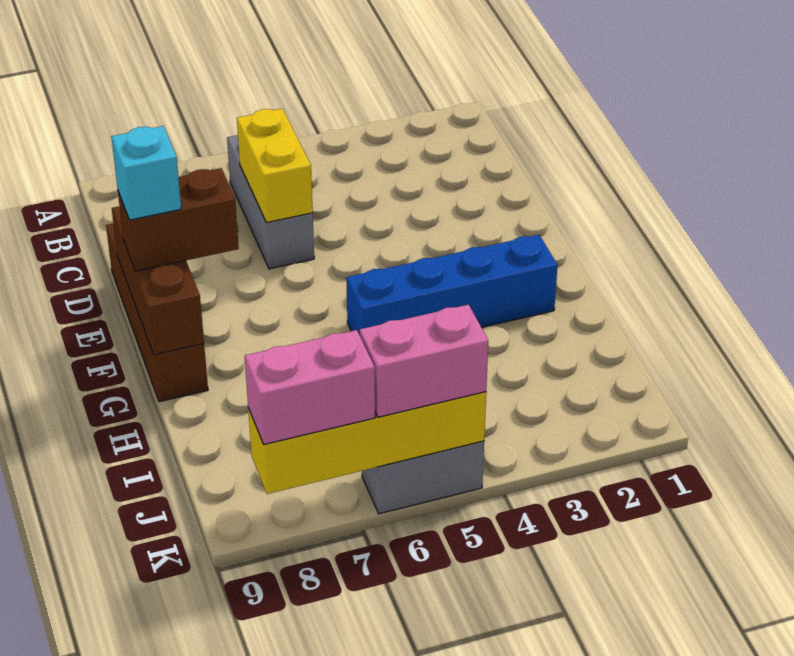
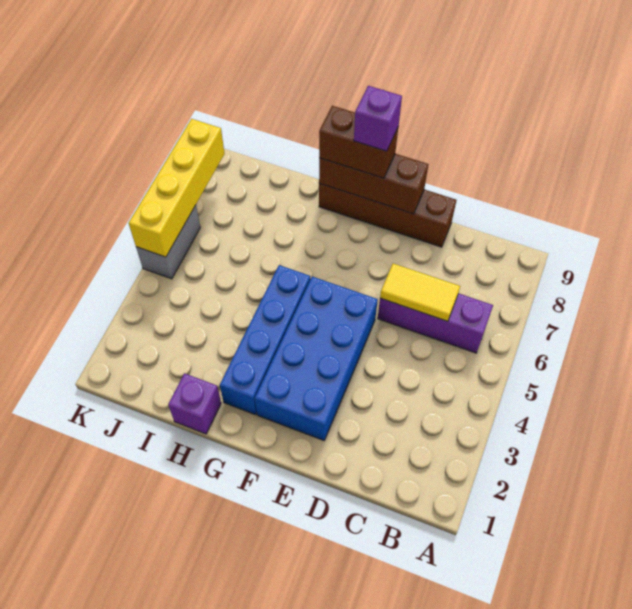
grey brick B6:D6 level 1 -> purple brick B6:D6 level 1
yellow brick C6:D6 level 2 -> yellow tile C6:D6 level 2
none -> blue brick E2:F5 level 1
brown brick F8:F9 level 3 -> brown brick F9:G9 level 3
cyan brick F9 level 4 -> purple brick F9 level 4
none -> purple brick H1 level 1
pink brick K5:K6 level 3 -> none
pink brick K7:K8 level 3 -> none

